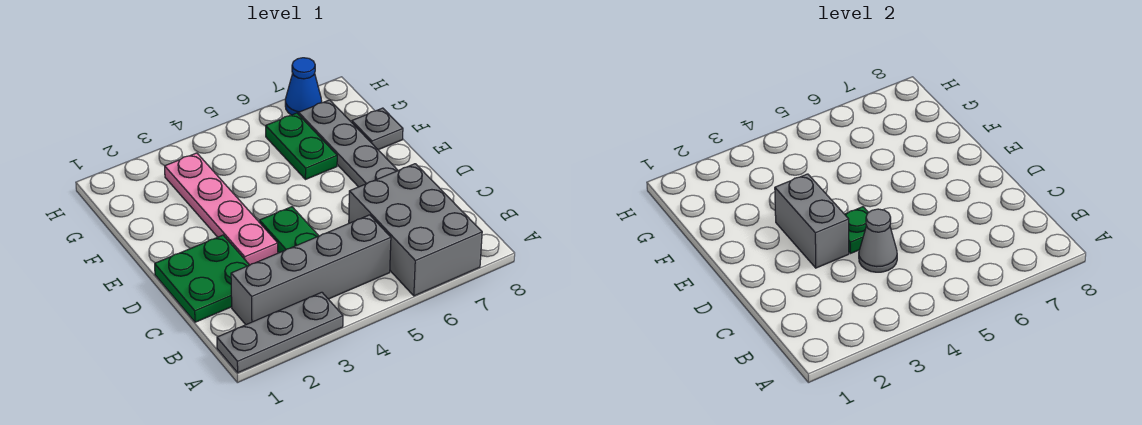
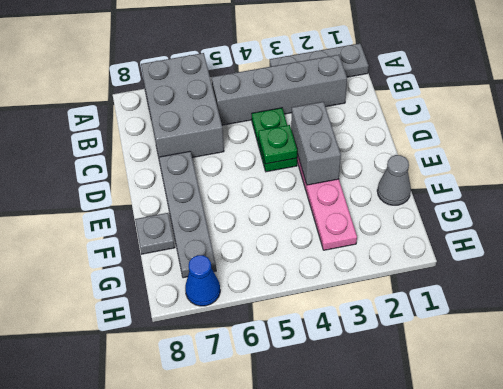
green plate C1:D2 level 1 -> none
grey cone C4 level 2 -> grey cone F1 level 1
green plate F6:G6 level 1 -> none

